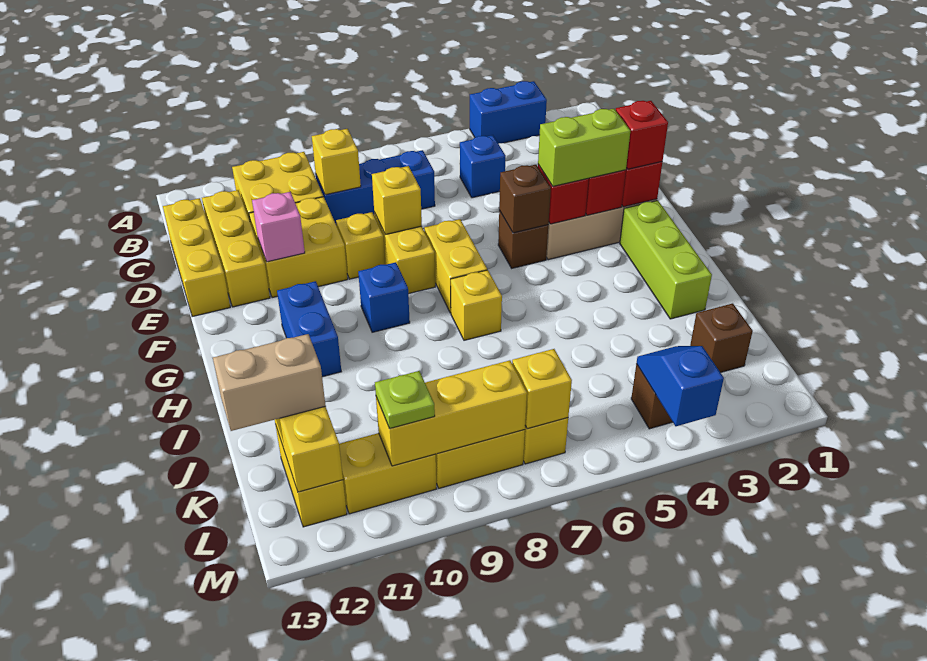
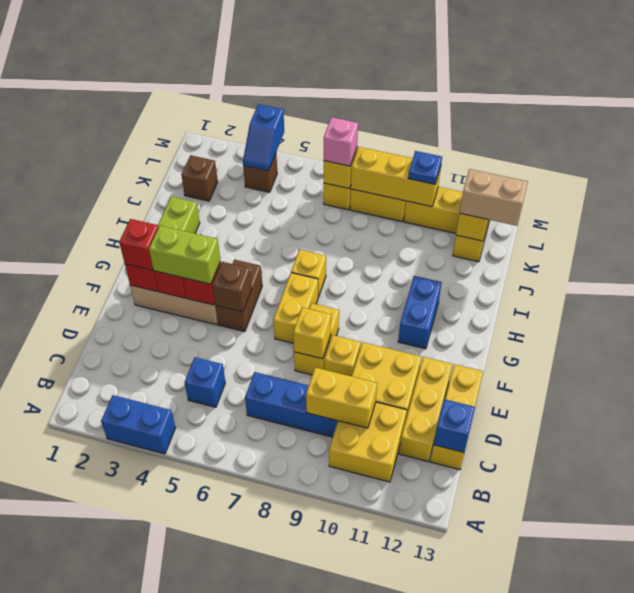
yellow brick C9 level 2 -> yellow brick C9:C10 level 2
pink brick E11 level 2 -> pink brick L7 level 3
brown brick F5 level 1 -> brown brick F5:G5 level 1
blue brick G9 level 1 -> blue brick C13 level 2
lime plate L10 level 3 -> blue plate L10 level 3

